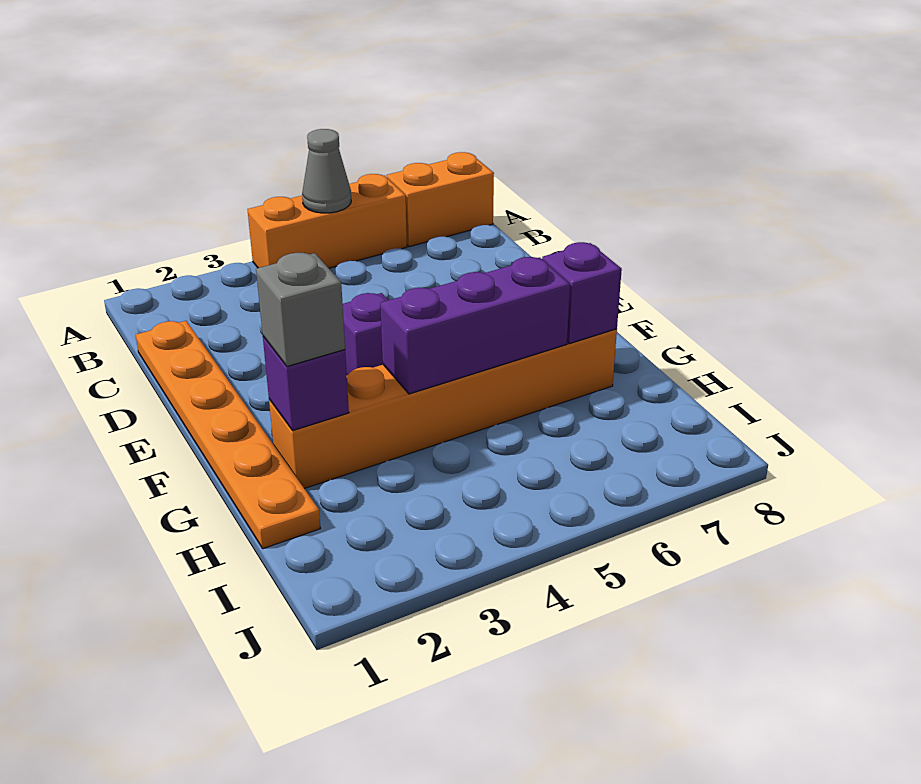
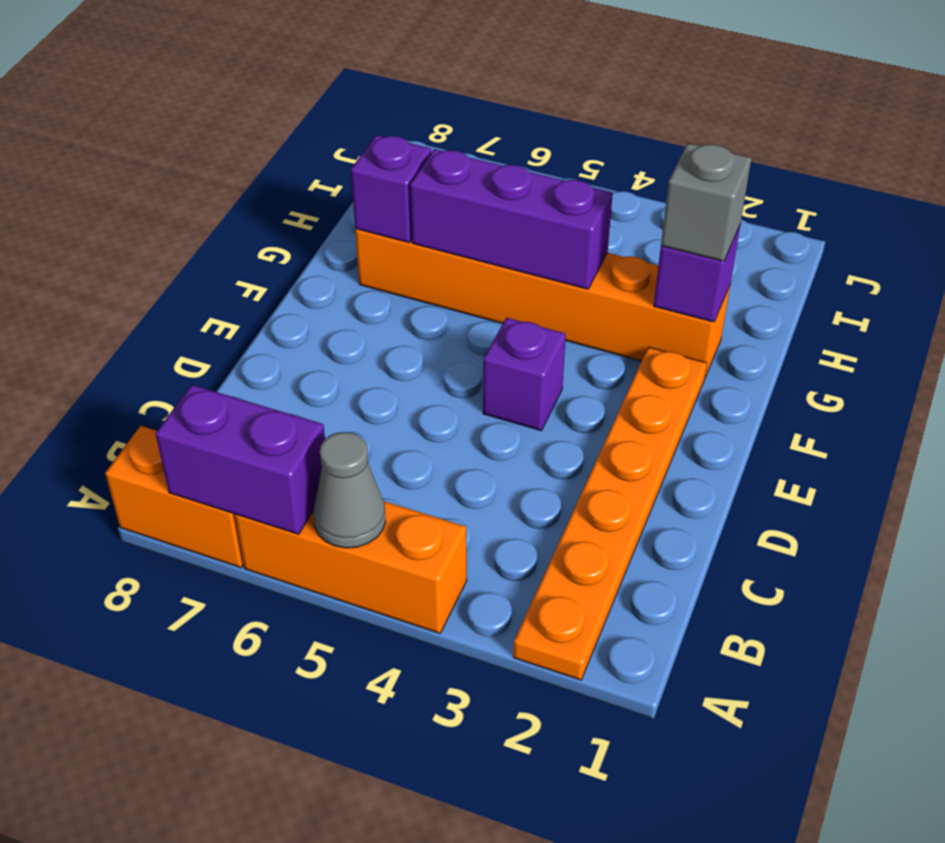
none -> purple brick A6:A7 level 2
orange plate C1:H1 level 1 -> orange plate A2:F2 level 1

